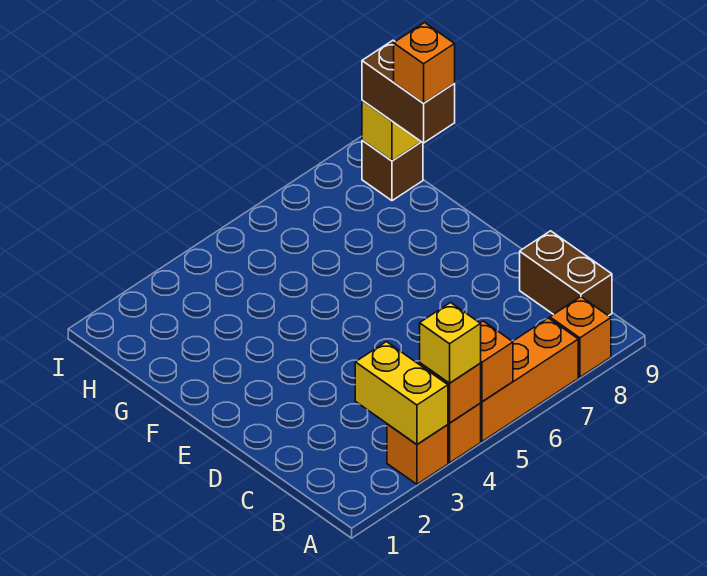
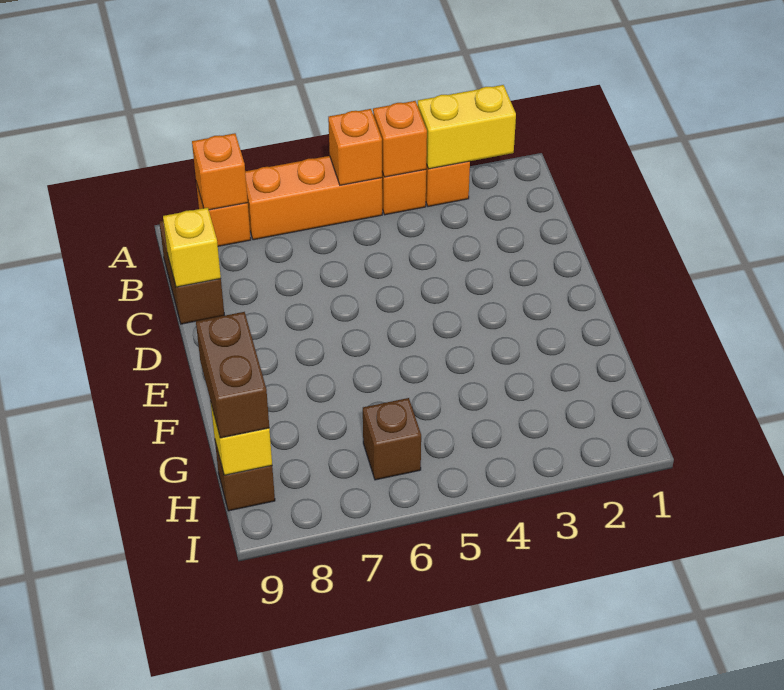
yellow brick A3:B3 level 2 -> yellow brick A2:A3 level 2
yellow brick A4 level 3 -> yellow brick C9 level 2
orange brick G9 level 4 -> orange brick A8 level 2
none -> brown brick H6 level 1

